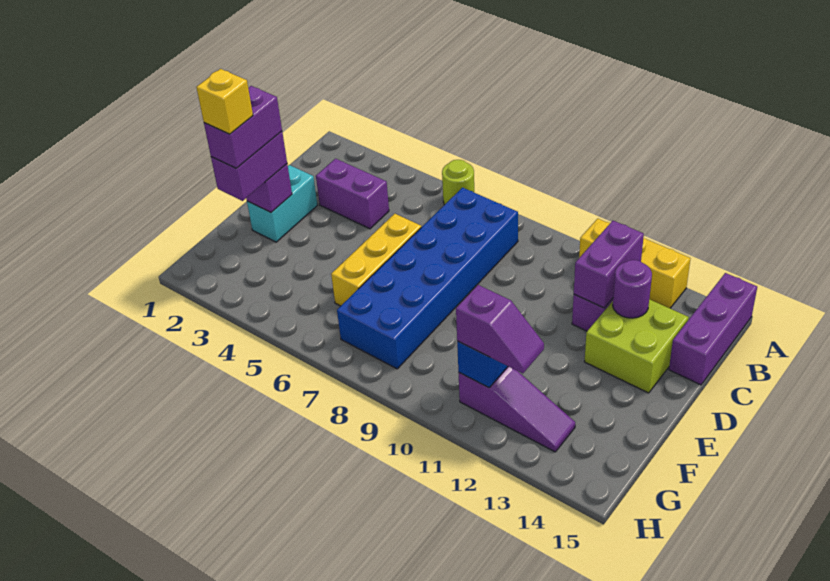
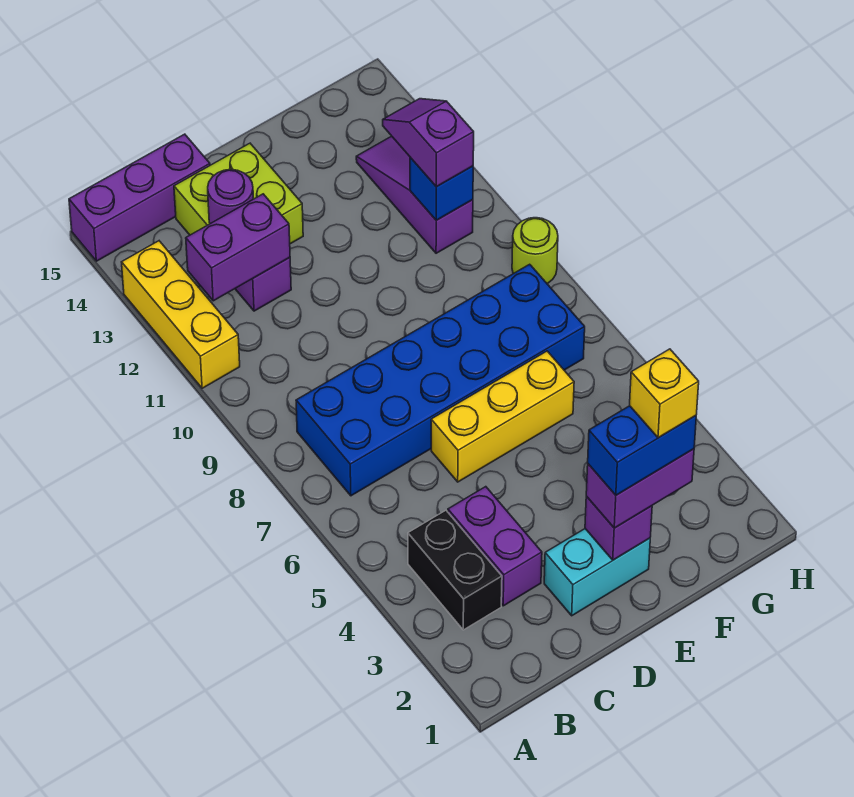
lime round brick A6 level 1 -> lime round brick H9 level 1
none -> black brick B3:B4 level 1
purple brick E2:F2 level 4 -> blue brick E2:F2 level 4

